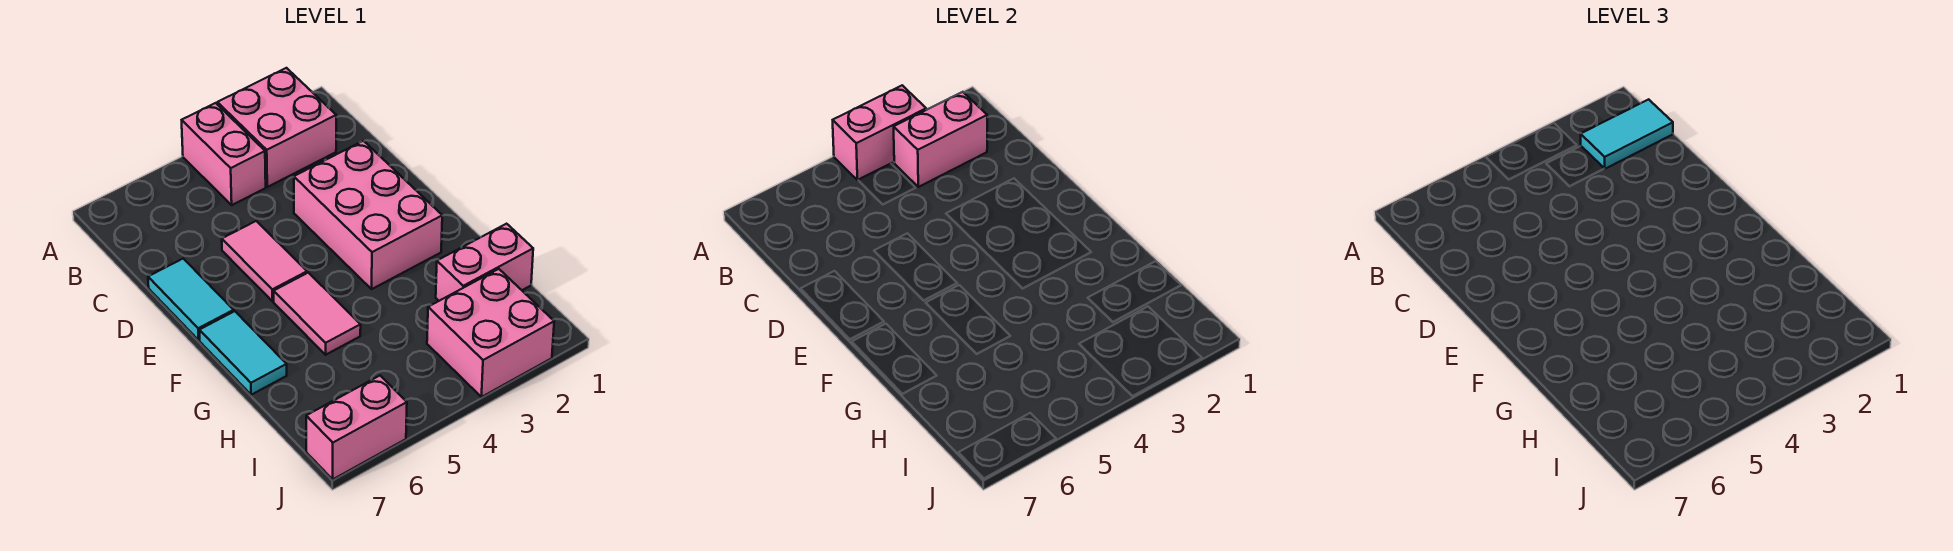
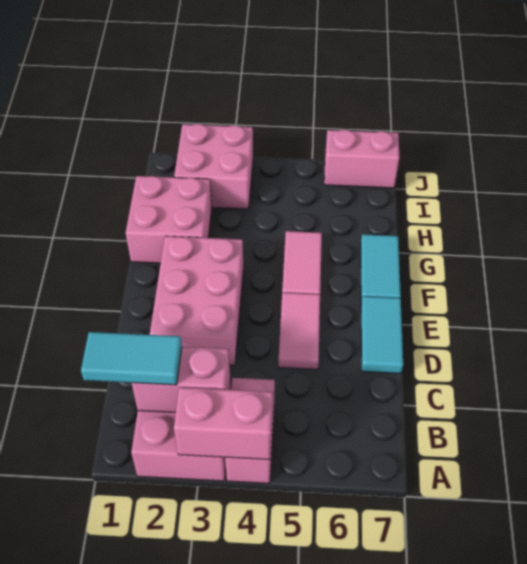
pink brick H1:H2 level 1 -> pink brick G1:H2 level 1

